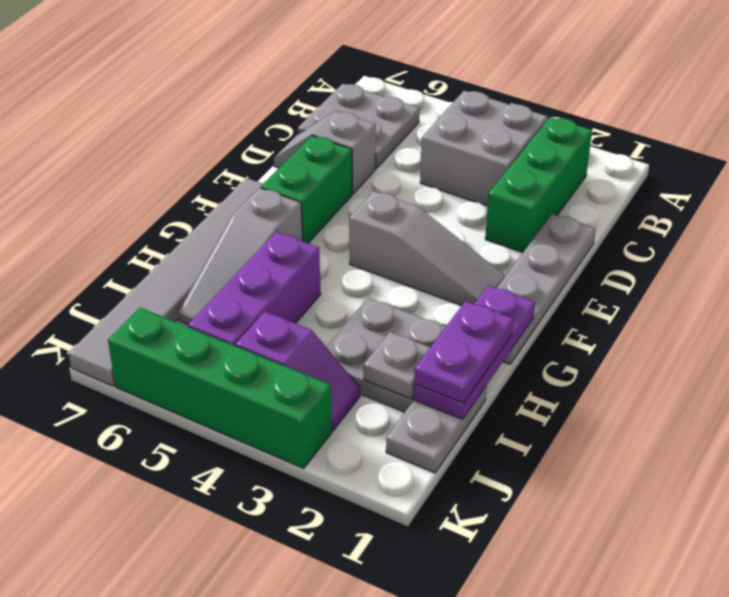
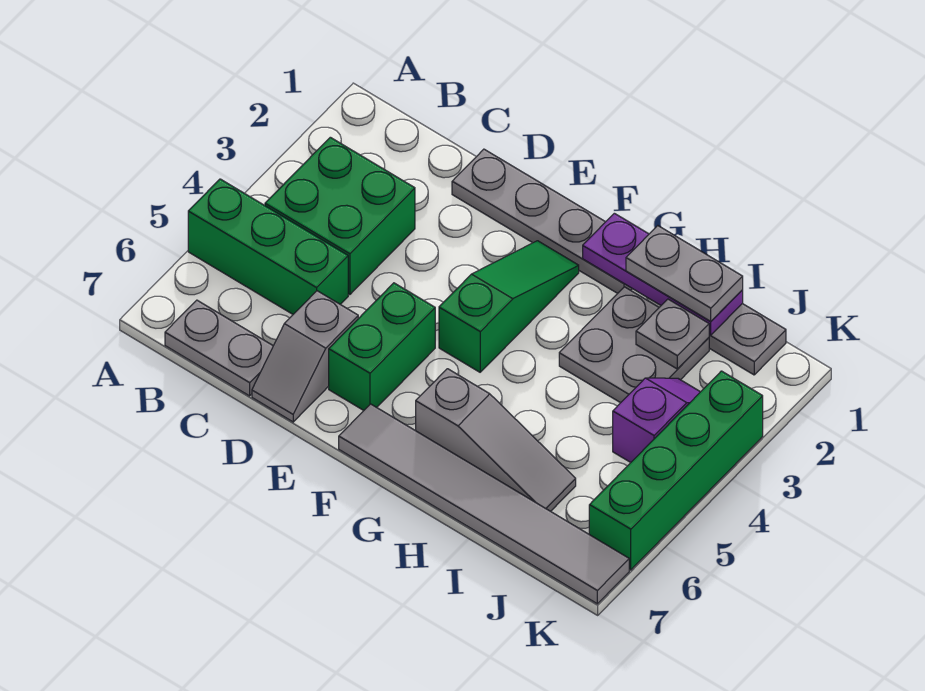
green brick B2:D2 level 1 -> green brick A5:C5 level 1
grey brick B3:C4 level 1 -> green brick B3:C4 level 1
grey plate B6:C7 level 1 -> grey plate B7:C7 level 1
green brick E6:F6 level 1 -> green brick E5:E6 level 1
grey slope F2:F4 level 1 top 4 -> green slope F2:F4 level 1 top 4
purple plate H1:I1 level 3 -> grey plate H1:I1 level 3
purple brick H5:J5 level 1 -> none

